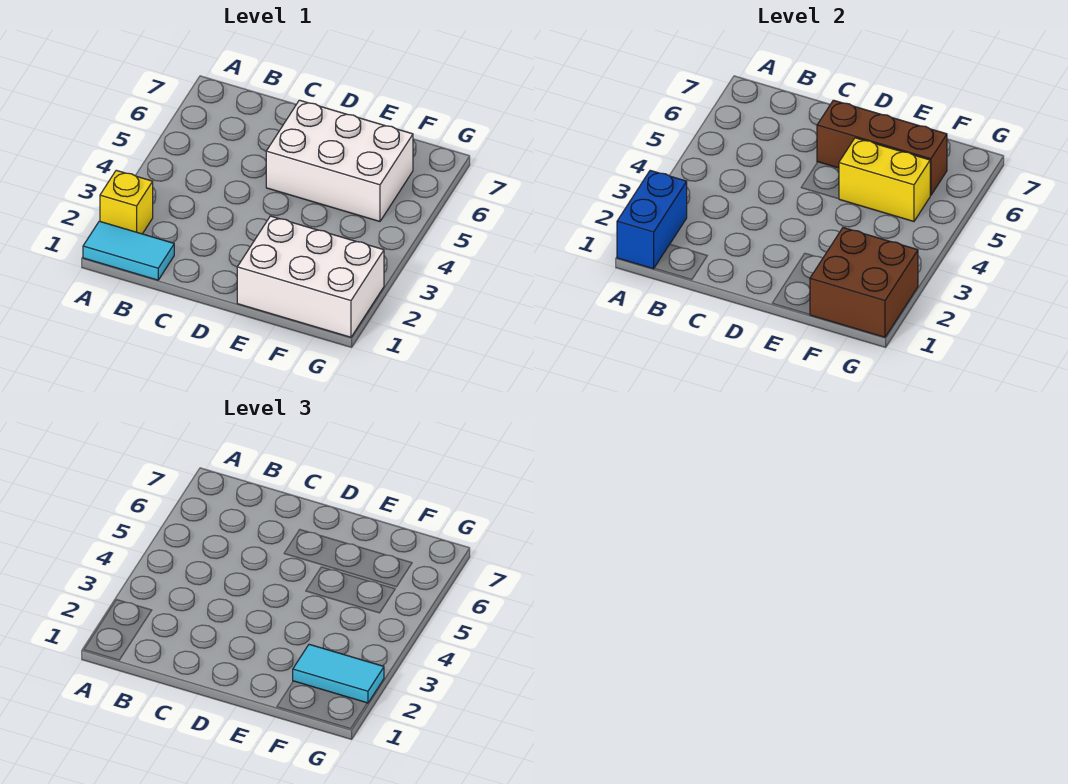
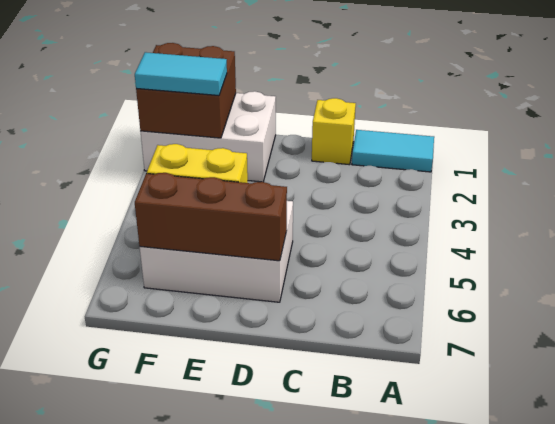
blue brick A1:A2 level 2 -> none
yellow brick A2 level 1 -> yellow brick C1 level 1

